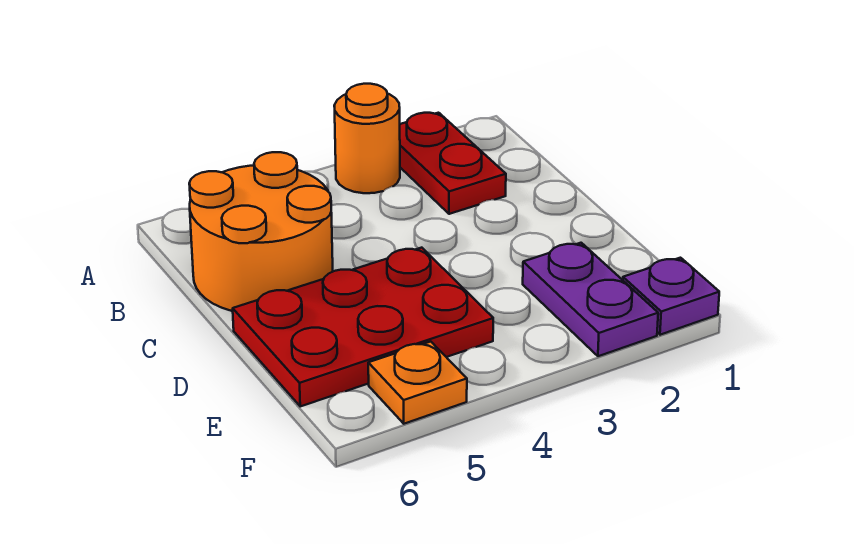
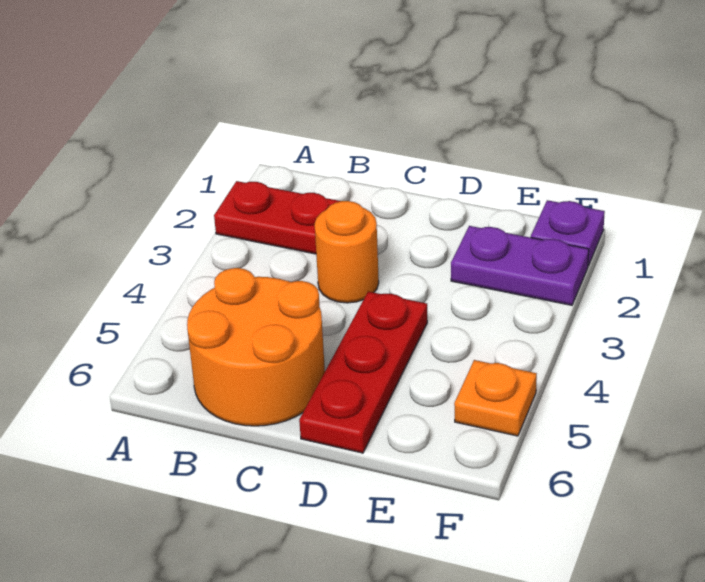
orange round brick A3 level 1 -> orange round brick C3 level 1
red plate D4:E6 level 1 -> red plate D4:D6 level 1

